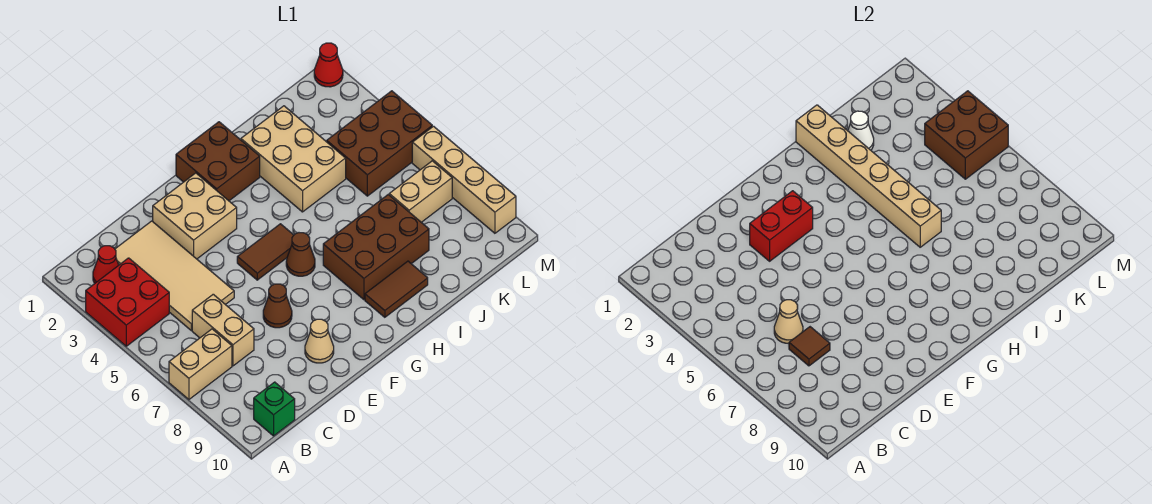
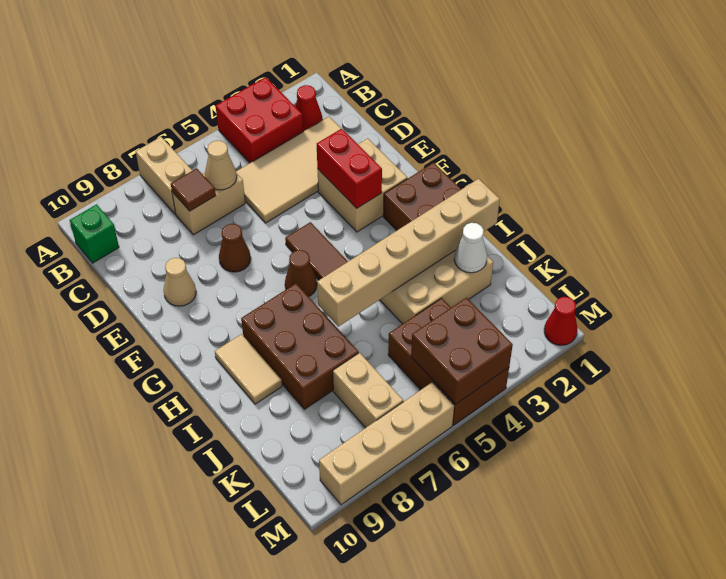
brown tile H9:I9 level 1 -> tan tile H9:I9 level 1

